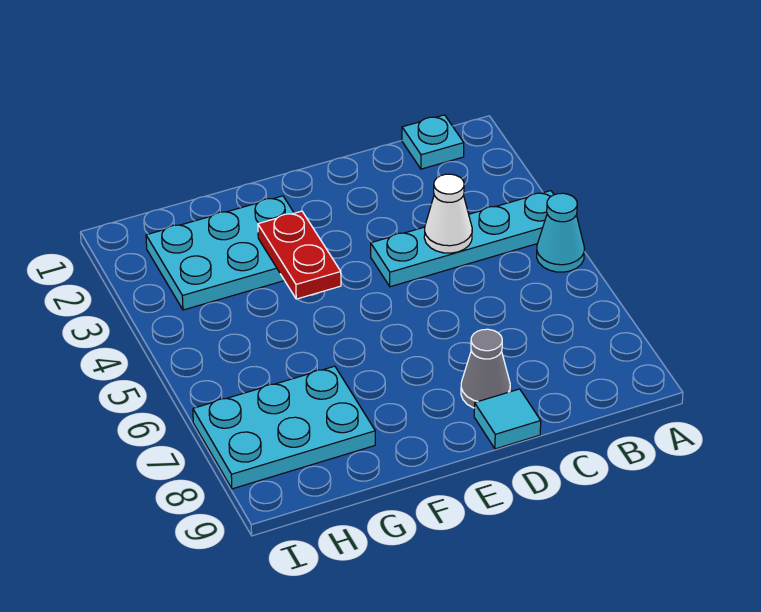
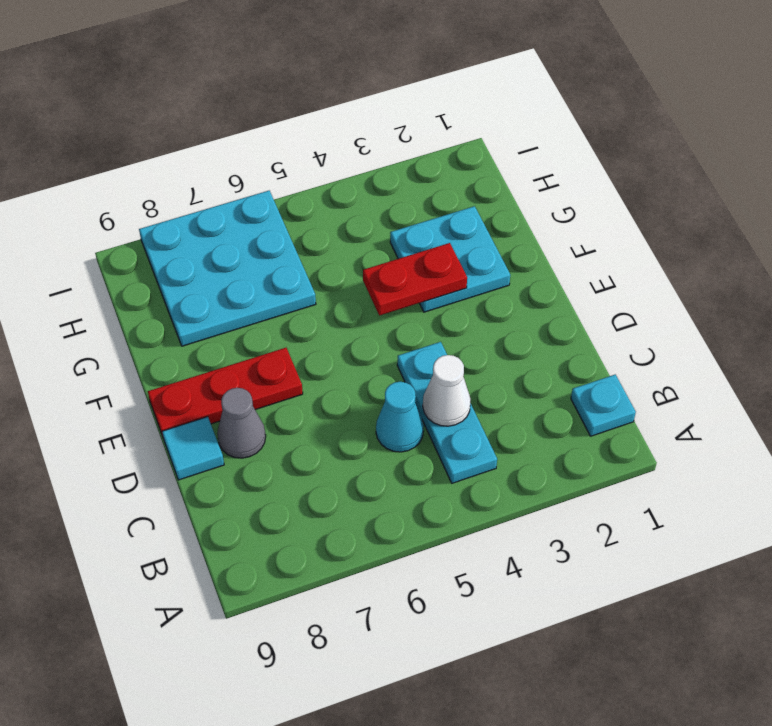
cyan plate A4:D4 level 1 -> cyan plate B4:D4 level 1
cyan cone A5 level 1 -> cyan cone C5 level 1
none -> red plate E7:E9 level 1
cyan plate F2:H3 level 1 -> cyan plate F2:G3 level 1
cyan plate G7:I8 level 1 -> cyan plate G6:I8 level 1

